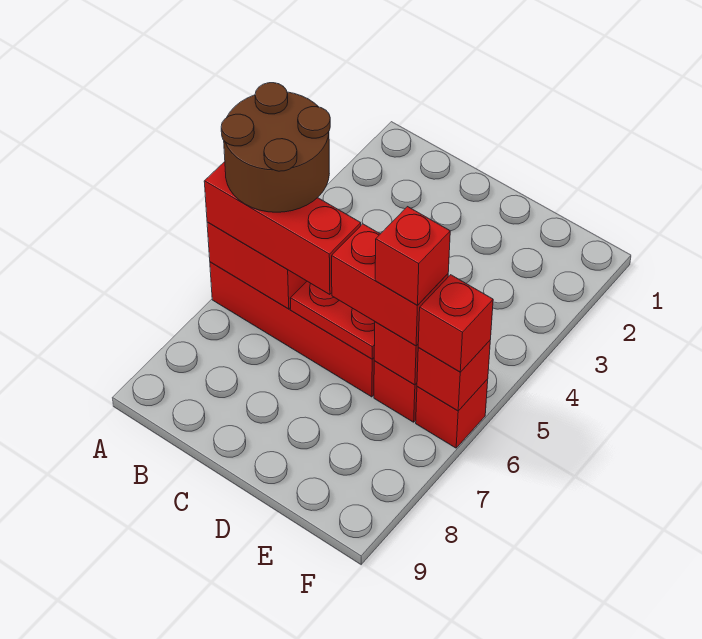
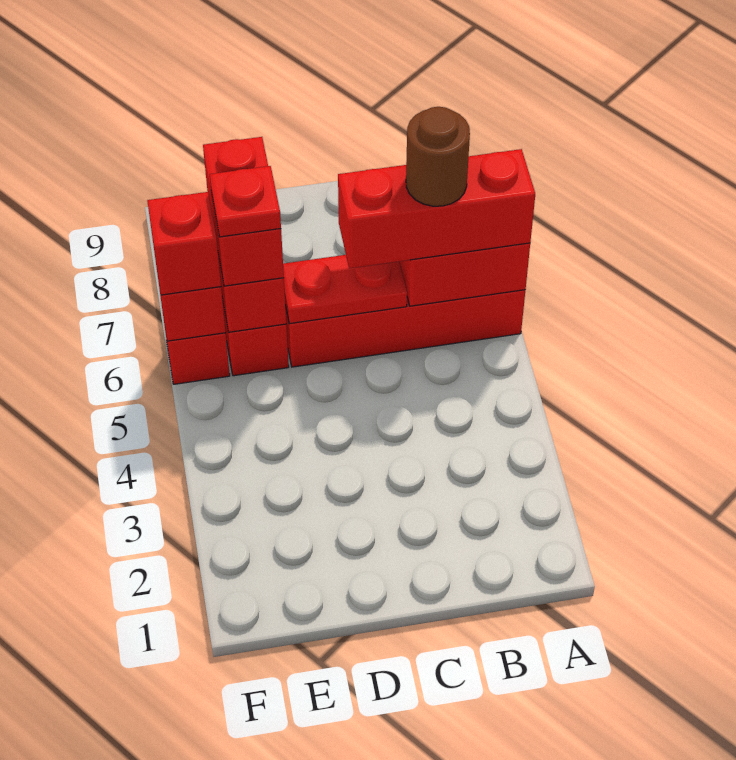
brown round brick A5:B6 level 4 -> brown round brick B6 level 4
red brick D6:E6 level 3 -> red brick E6:E7 level 3
red brick E6 level 4 -> red plate E6 level 4

